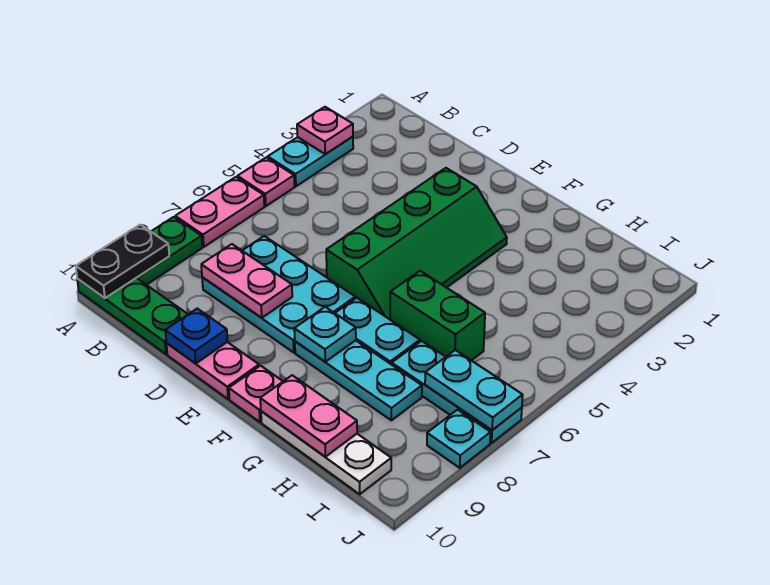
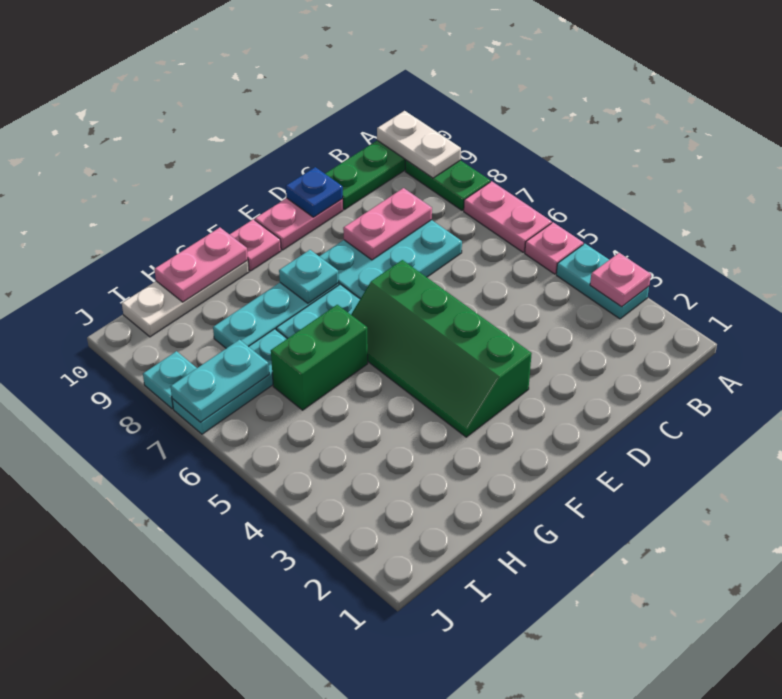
black plate A9:A10 level 2 -> white plate A9:A10 level 2

